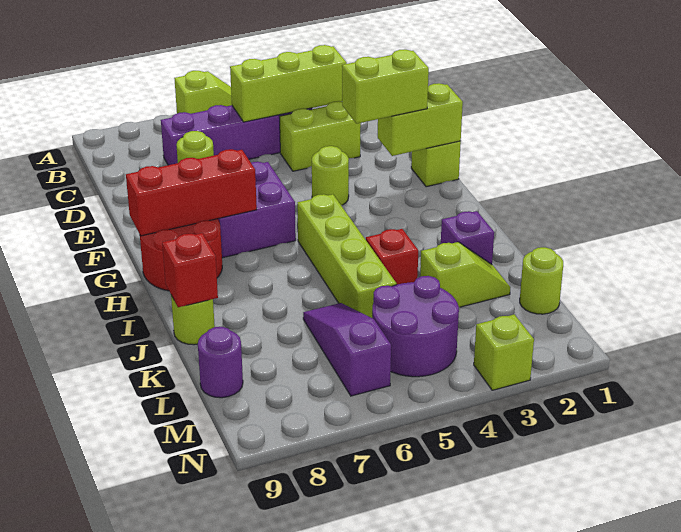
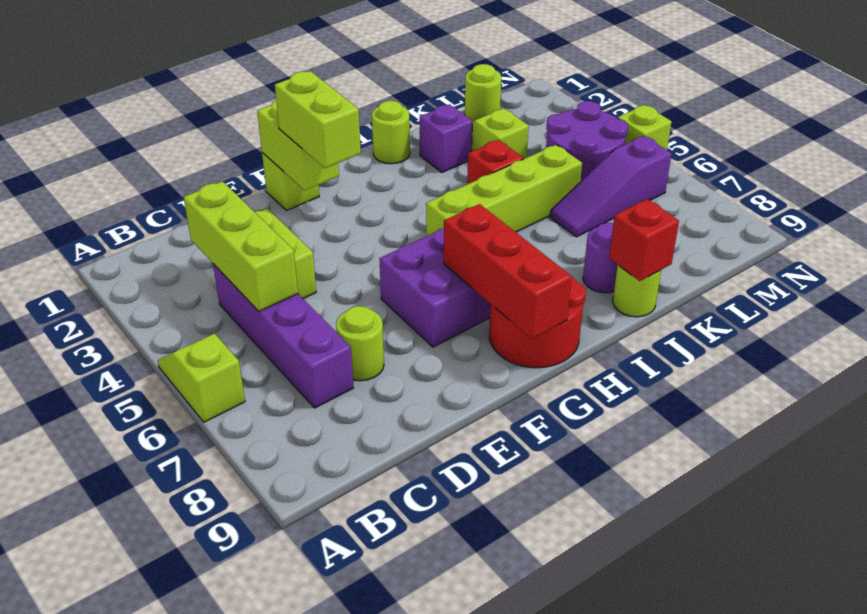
lime round brick F4 level 1 -> lime round brick I1 level 1
purple round brick L9 level 1 -> purple round brick J8 level 1
lime brick N3 level 1 -> lime brick N5 level 1

